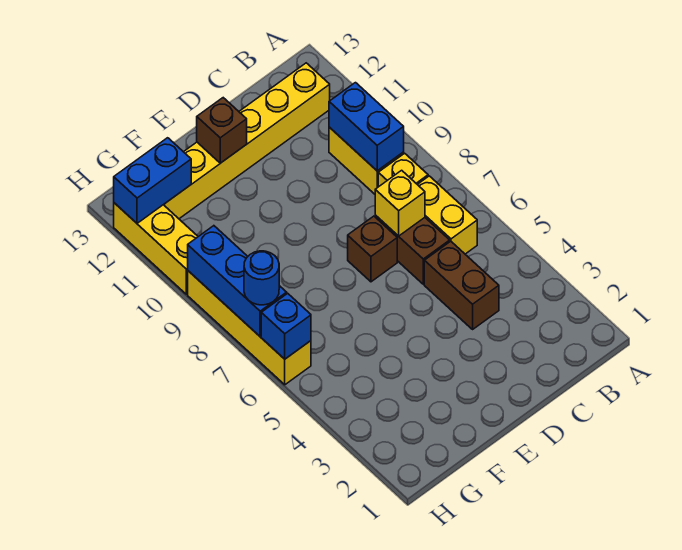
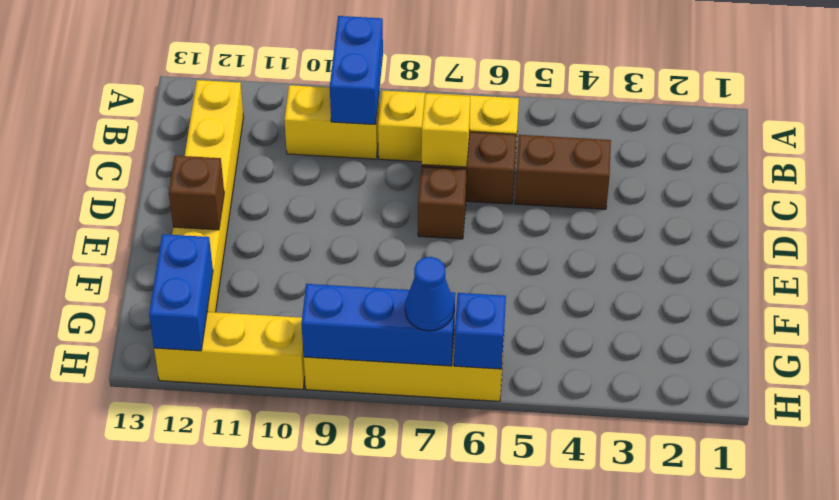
blue brick B9:B10 level 2 -> blue brick A9:B9 level 2
blue round brick H7 level 3 -> blue cone H7 level 3

